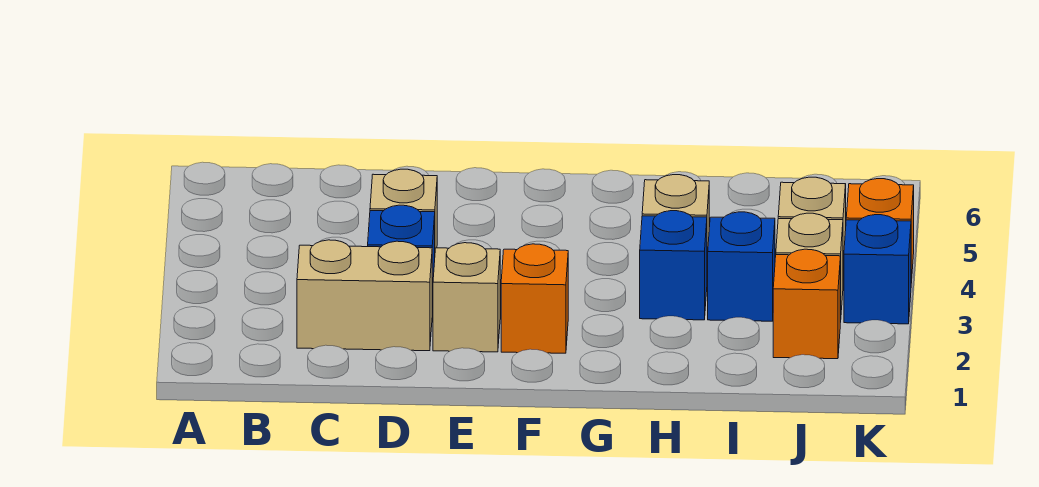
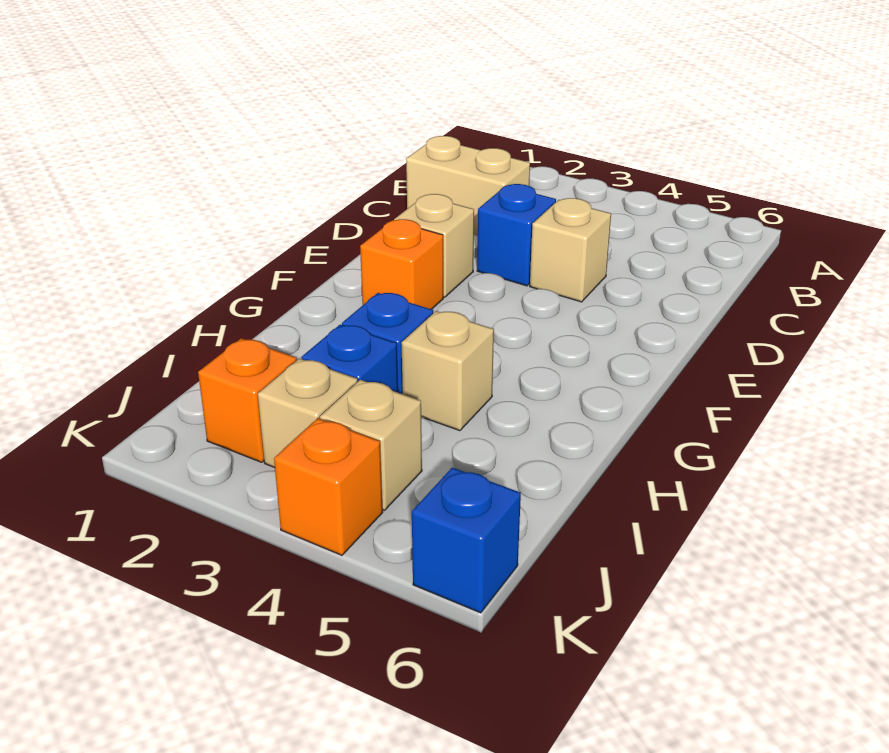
tan brick C2:D2 level 1 -> tan brick C1:C2 level 1
blue brick K3 level 1 -> blue brick K6 level 1

